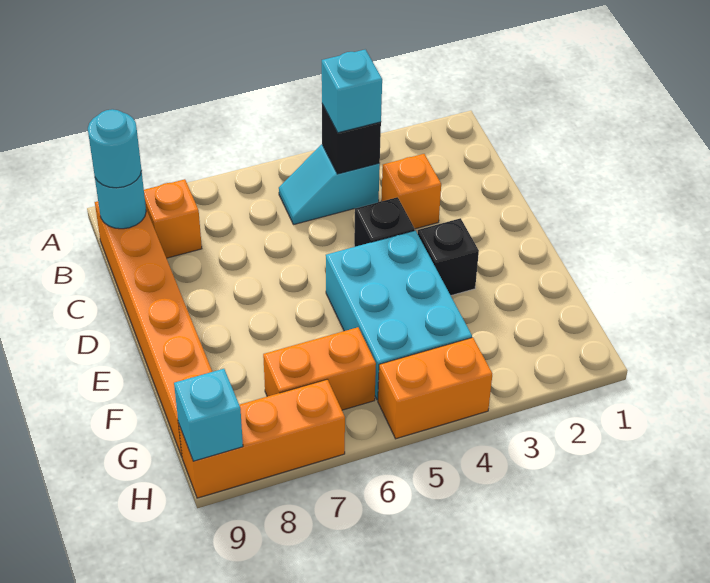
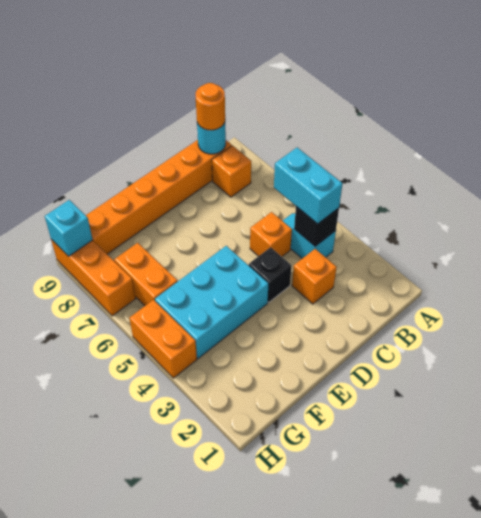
cyan brick B4 level 3 -> cyan brick B4:B5 level 3
cyan round brick B9 level 3 -> orange round brick B9 level 3
none -> orange brick C5 level 1
black brick E3 level 1 -> none

